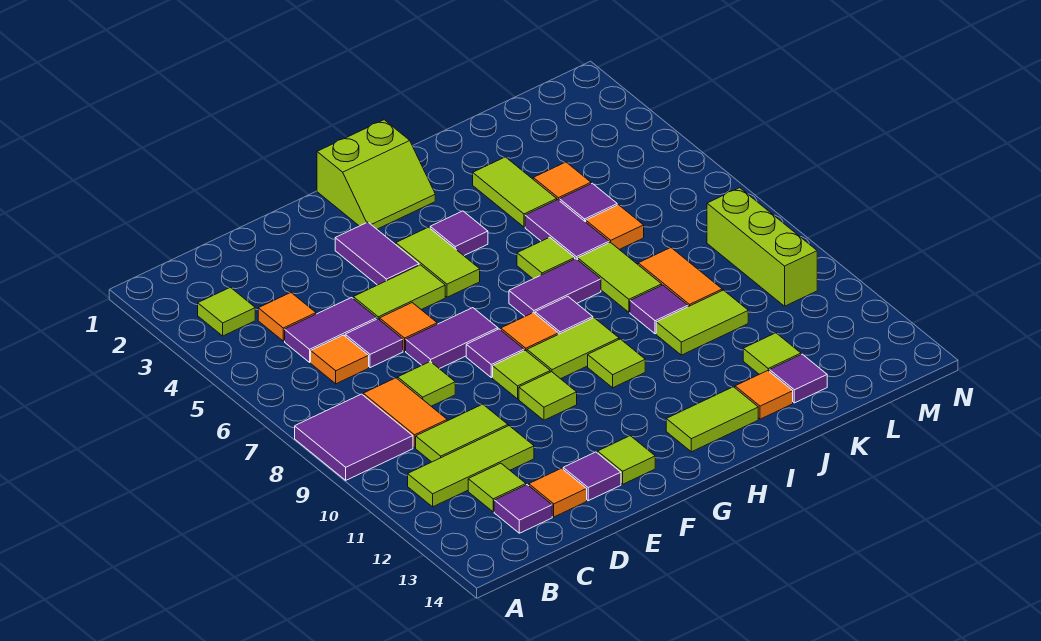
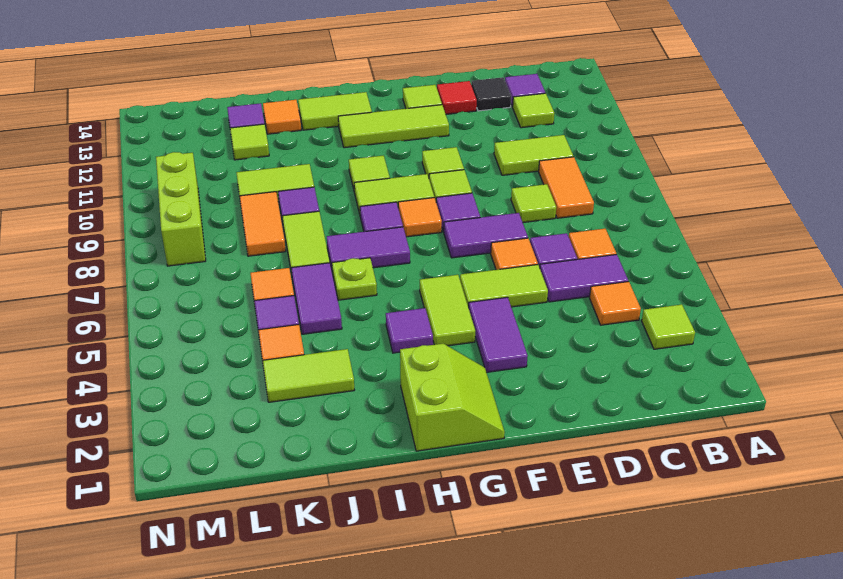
purple tile A8:B9 level 1 -> none
lime tile B11:D11 level 1 -> lime tile F12:H12 level 1
orange tile D13 level 1 -> black tile D13 level 1
purple tile E13 level 1 -> red tile E13 level 1
lime slope G1:H2 level 1 top 1 -> lime slope G1:H2 level 1 top H
lime tile I6 level 1 -> lime plate I6 level 1
lime tile J3:J4 level 1 -> lime tile J3:K3 level 1

